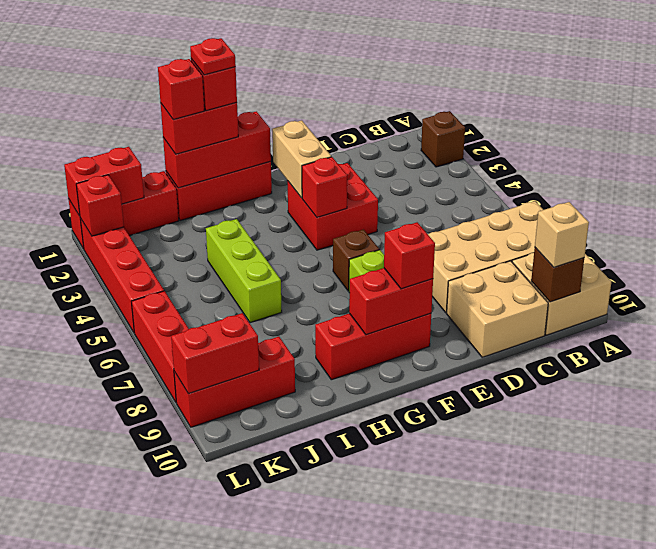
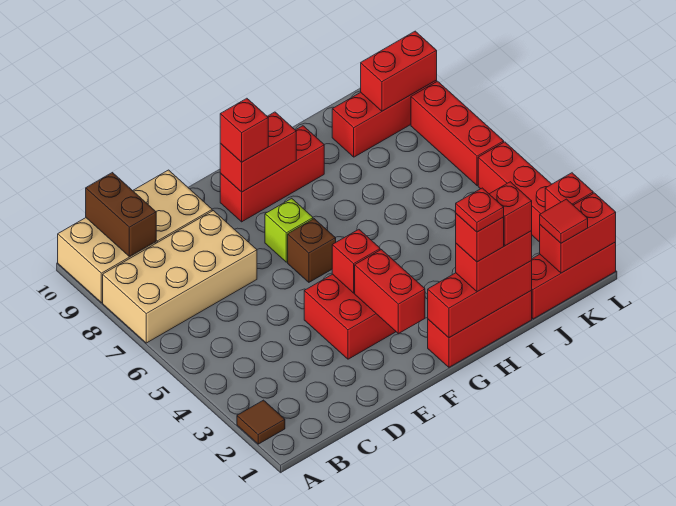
brown brick A2 level 1 -> brown tile A2 level 1
brown brick B10 level 2 -> brown brick B9:B10 level 2
tan brick B10 level 3 -> none
tan brick F2:F3 level 2 -> red brick F2:F3 level 2
lime brick I4:I6 level 1 -> none
none -> red tile K1 level 3

